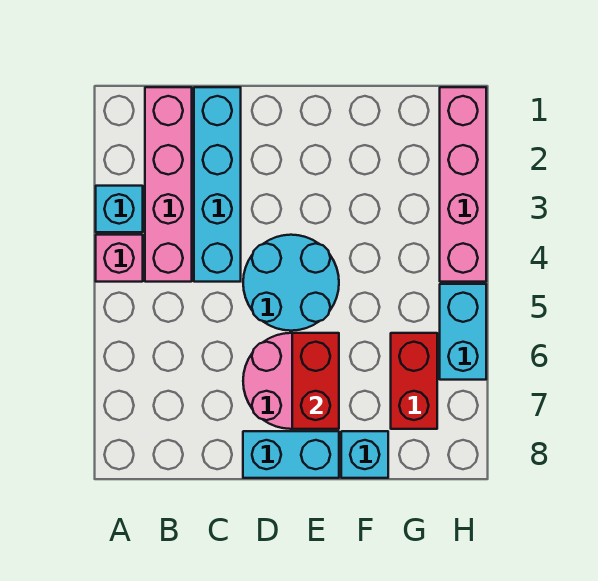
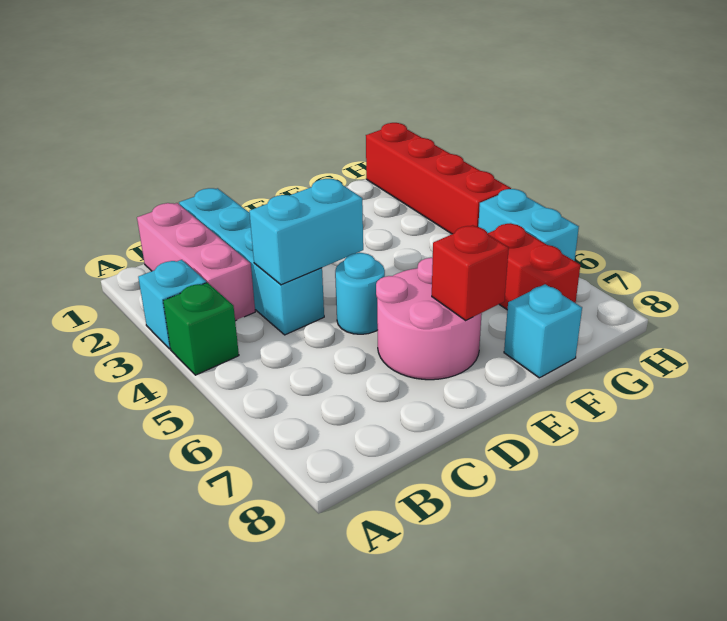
pink brick A4 level 1 -> green brick A4 level 1
pink brick B1:B4 level 1 -> pink brick B1:B3 level 1
cyan round brick D4:E5 level 1 -> cyan round brick D5 level 1
cyan brick D8:E8 level 1 -> cyan brick C4:D4 level 2
red brick E6:E7 level 2 -> red brick E7 level 2
pink brick H1:H4 level 1 -> red brick H1:H4 level 1

